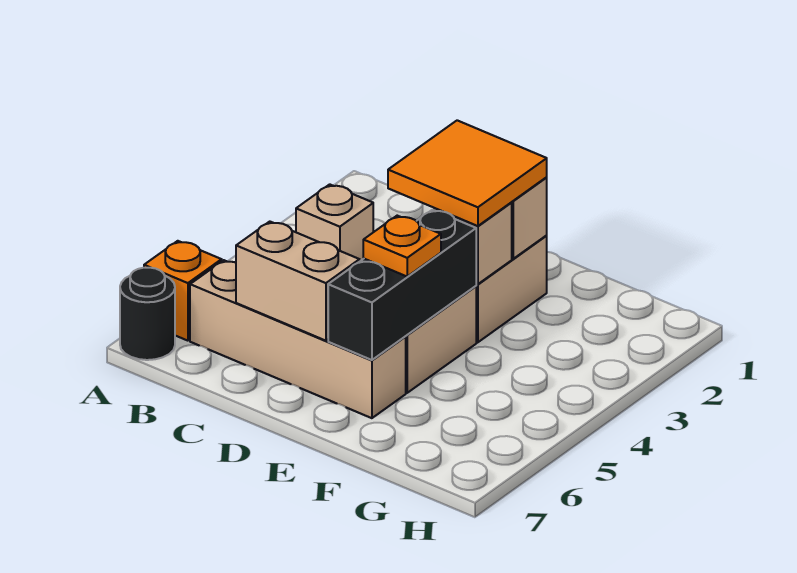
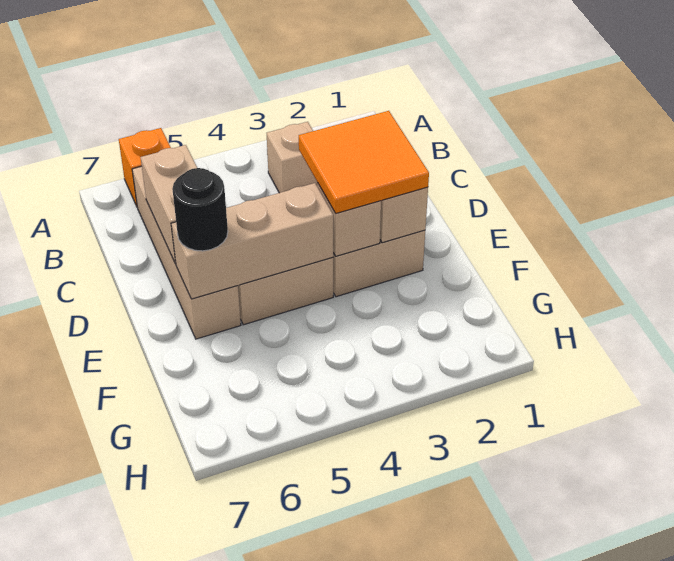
black round brick A7 level 1 -> black round brick E6 level 3
black brick E4:E6 level 2 -> tan brick E4:E6 level 2
orange plate E5 level 3 -> none

